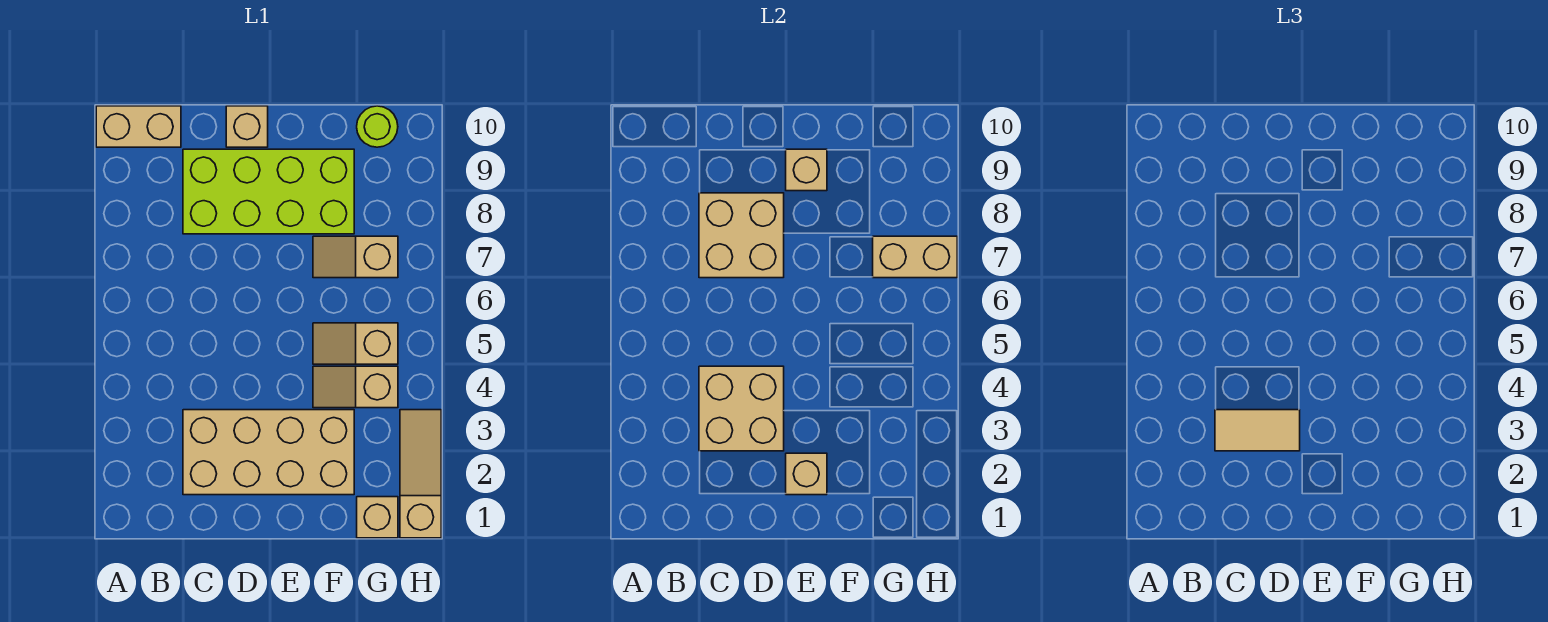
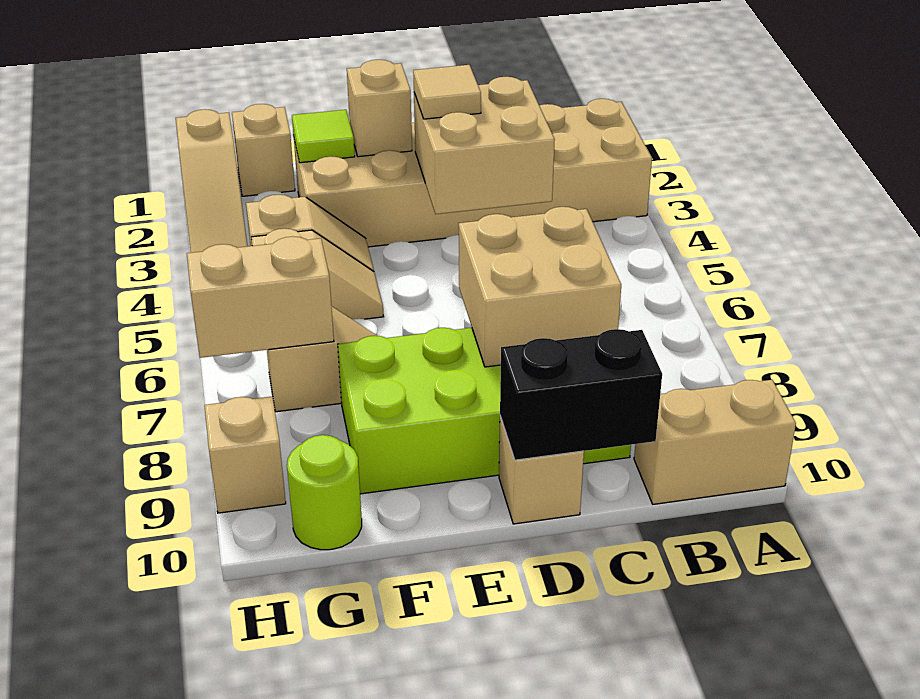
tan brick C2:F3 level 1 -> tan brick A2:F3 level 1
tan tile C3:D3 level 3 -> tan tile D3 level 3
none -> black brick C10:D10 level 2
tan brick E9 level 2 -> tan brick H9 level 1
none -> lime tile F2 level 2

